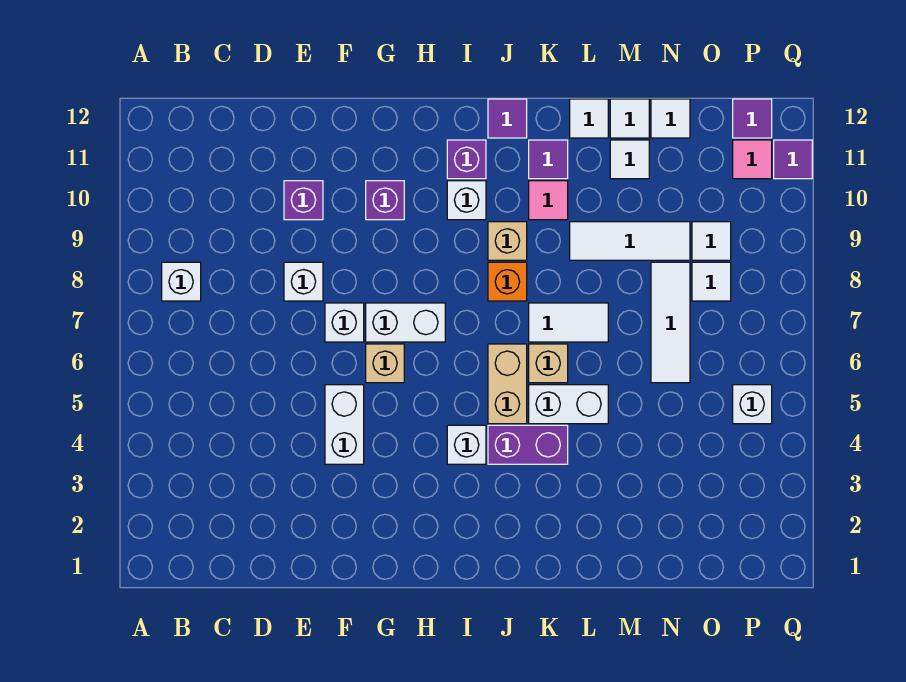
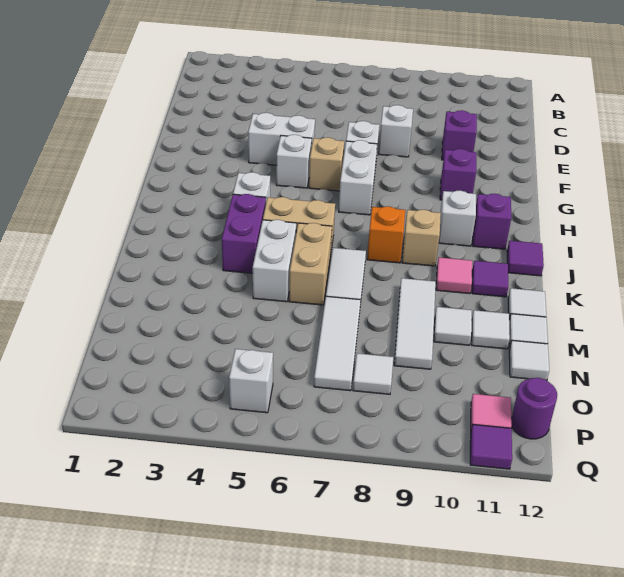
white brick B8 level 1 -> white brick G5 level 1
tan brick K6 level 1 -> tan brick K6:L6 level 1
white tile N6:N8 level 1 -> white tile M7:O7 level 1
white tile O9 level 1 -> white tile M10 level 1
purple tile P12 level 1 -> purple round brick P12 level 1

